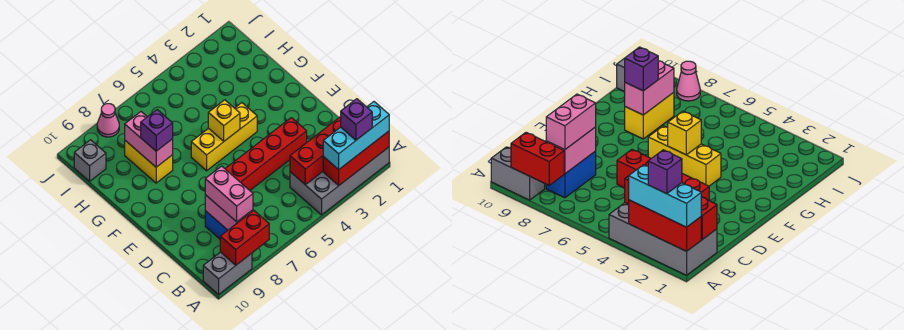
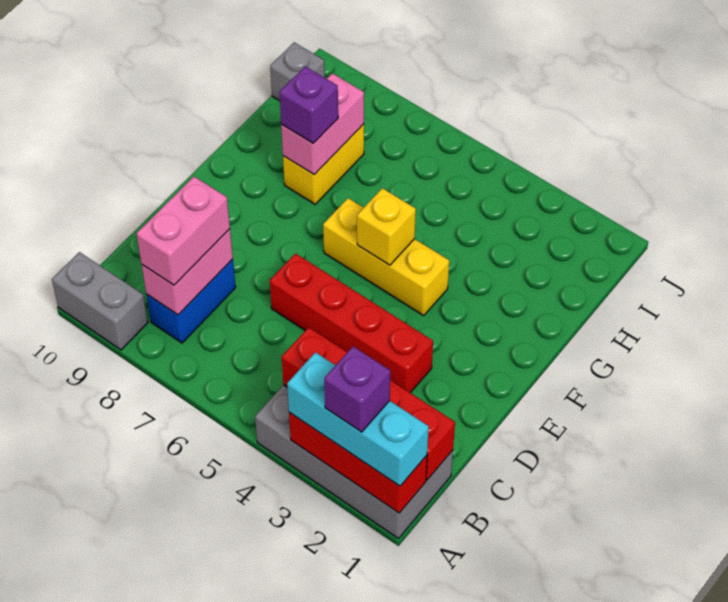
red brick A8:A9 level 2 -> none
pink cone J8 level 1 -> none

